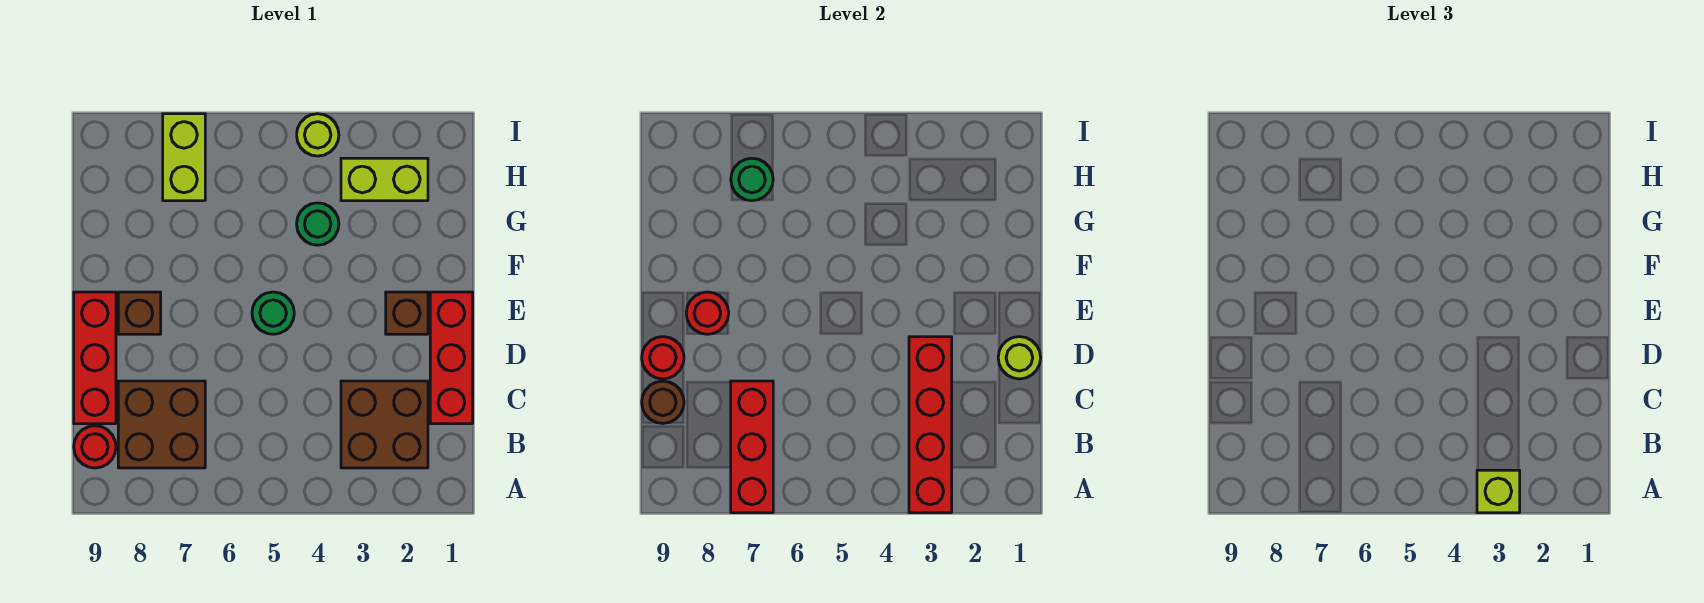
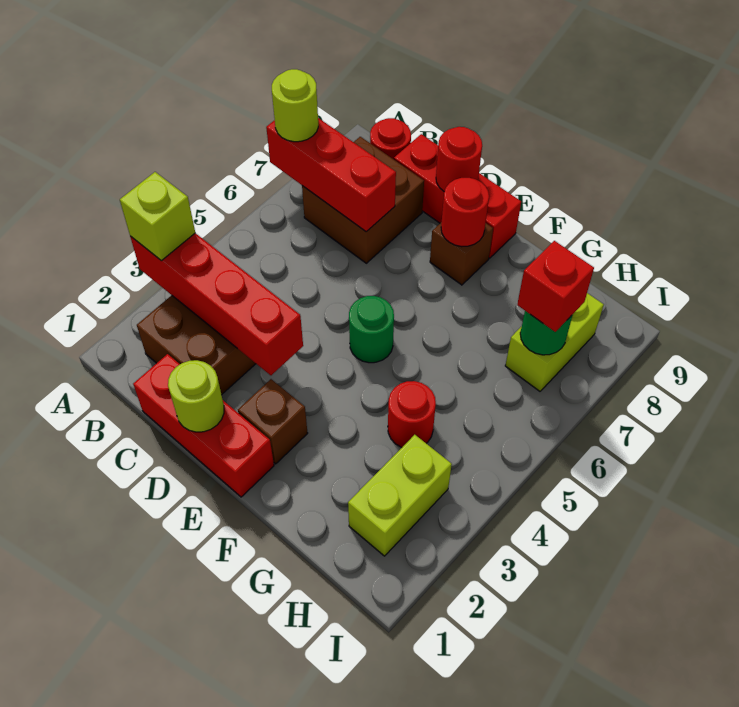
brown round brick C9 level 2 -> none
green round brick G4 level 1 -> red round brick G4 level 1
lime brick H7:I7 level 1 -> lime brick H7:H8 level 1
none -> red brick H7 level 3
lime round brick I4 level 1 -> lime round brick A7 level 3

